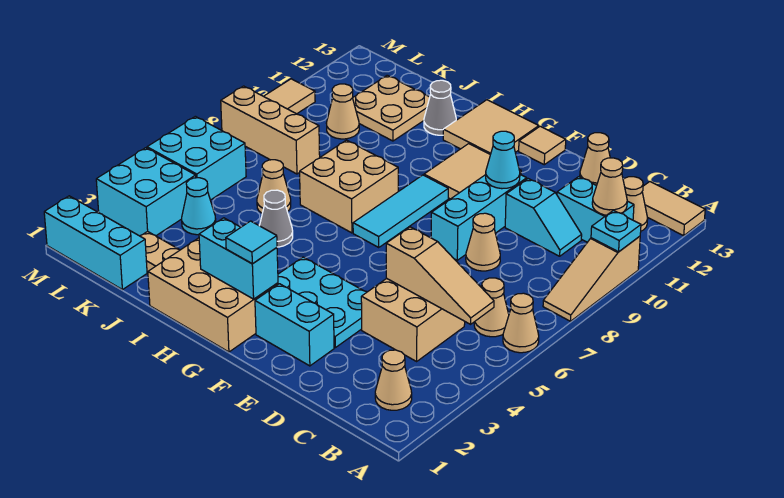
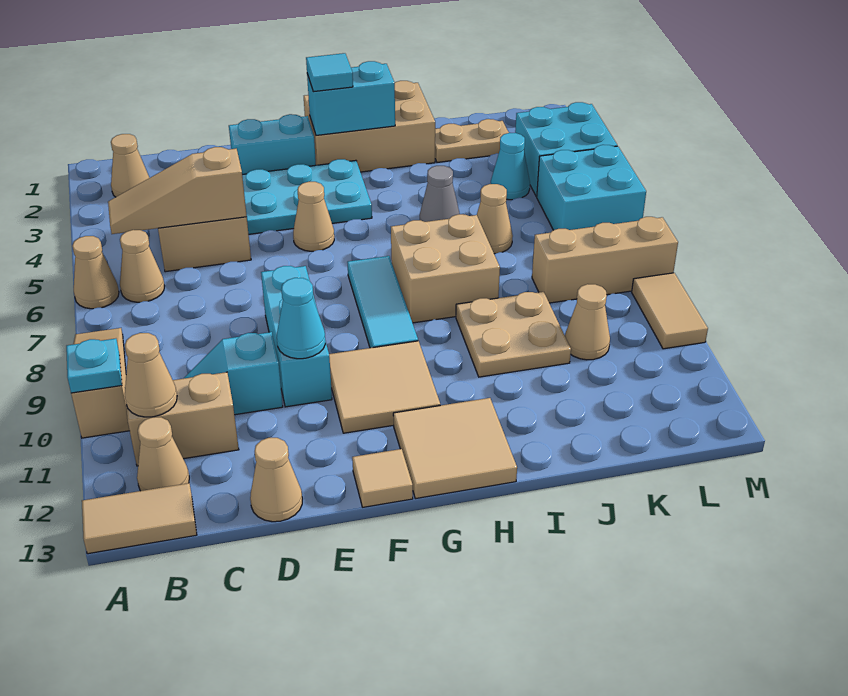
cyan brick B11:C11 level 1 -> tan brick B11:C11 level 1
tan cone D8 level 1 -> tan cone F5 level 1
grey cone I12 level 1 -> none
tan plate J11:K12 level 1 -> tan plate I9:J10 level 1
cyan brick K1:M1 level 1 -> none

